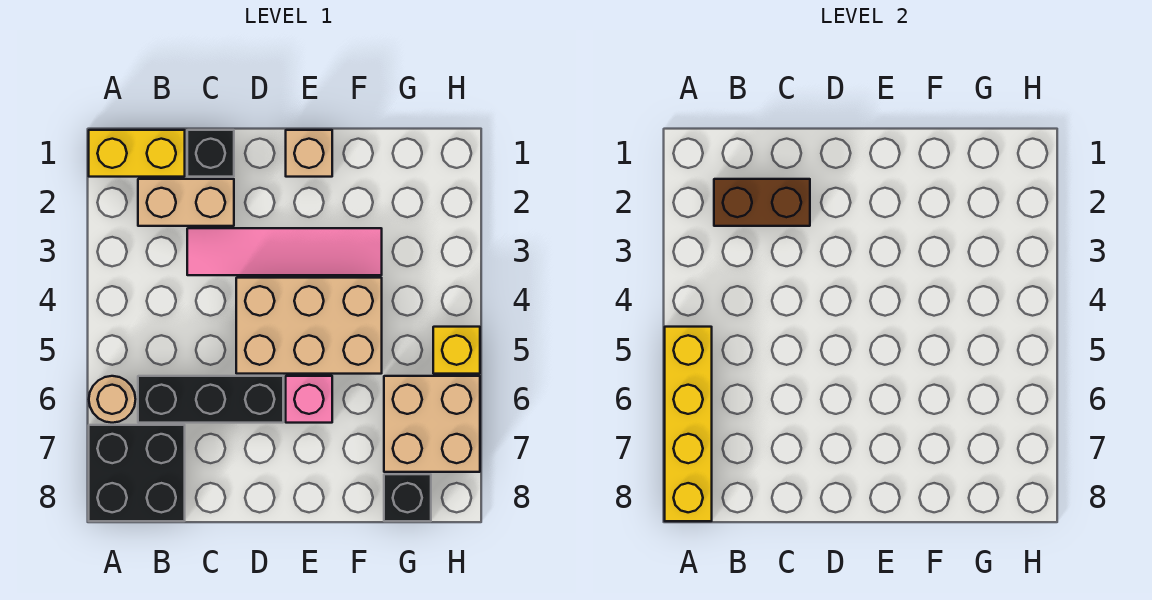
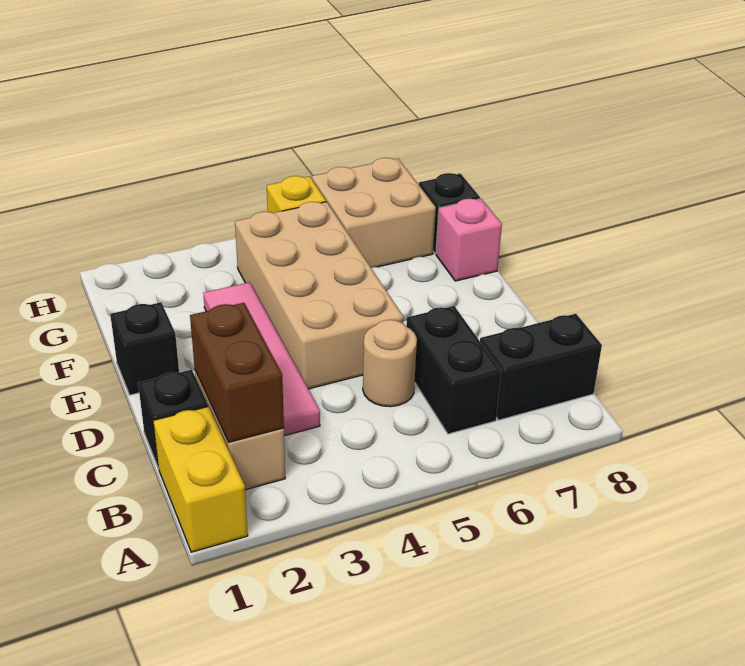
yellow brick A5:A8 level 2 -> none
tan round brick A6 level 1 -> tan round brick C5 level 1
black brick A7:B8 level 1 -> black brick B7:B8 level 1
black brick B6:D6 level 1 -> black brick B6:C6 level 1
tan brick D4:F5 level 1 -> tan brick D4:G5 level 1
tan brick E1 level 1 -> black brick E1 level 1
pink brick E6 level 1 -> pink brick F8 level 1

